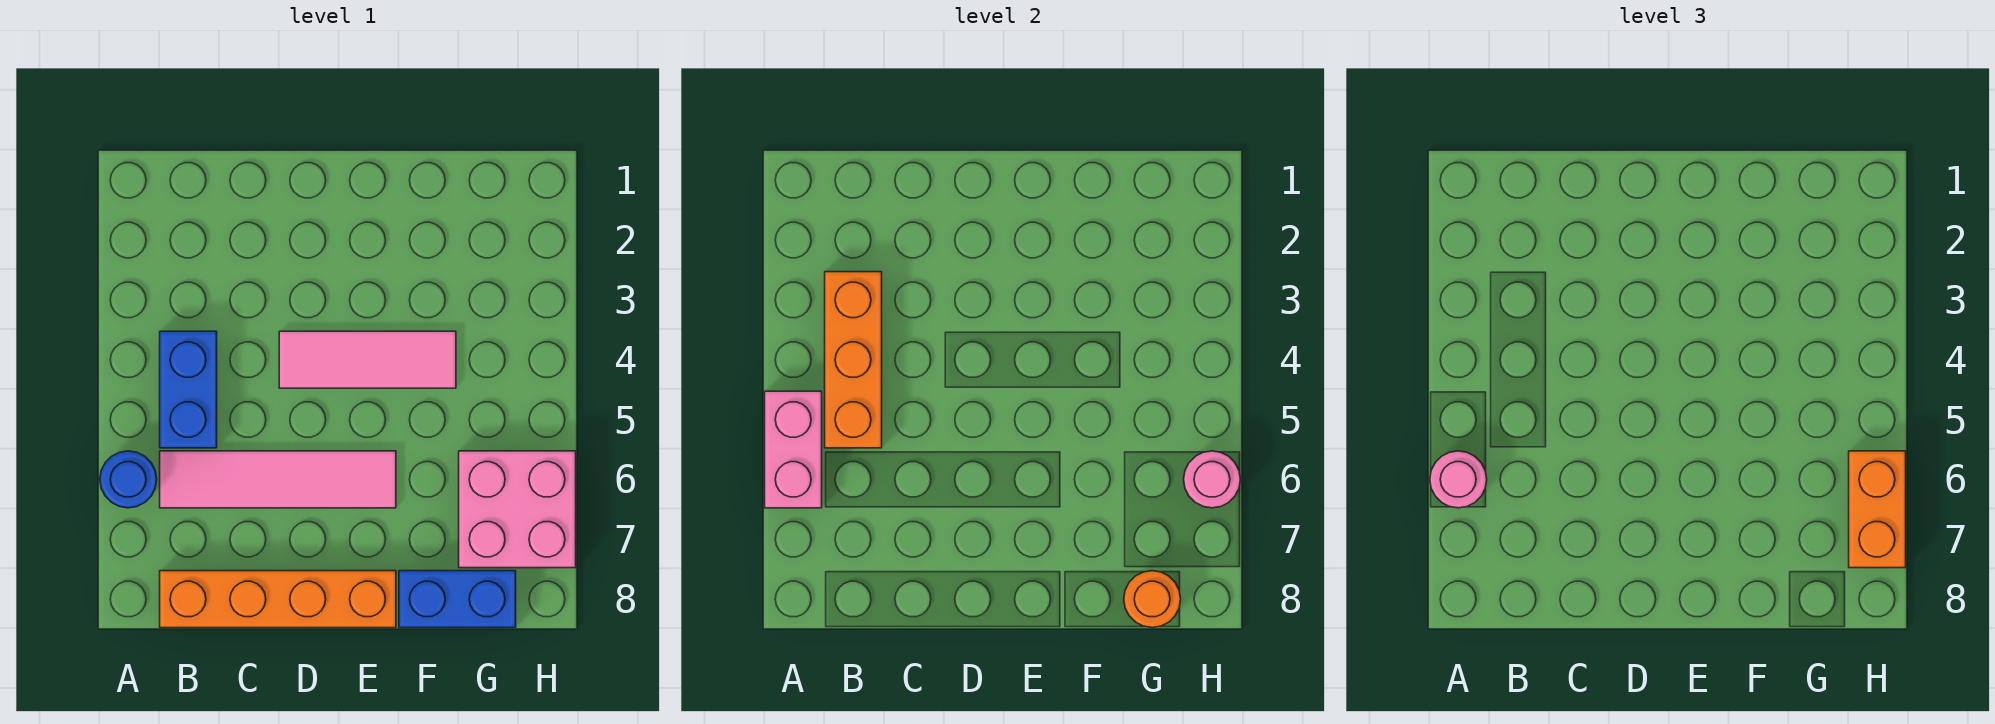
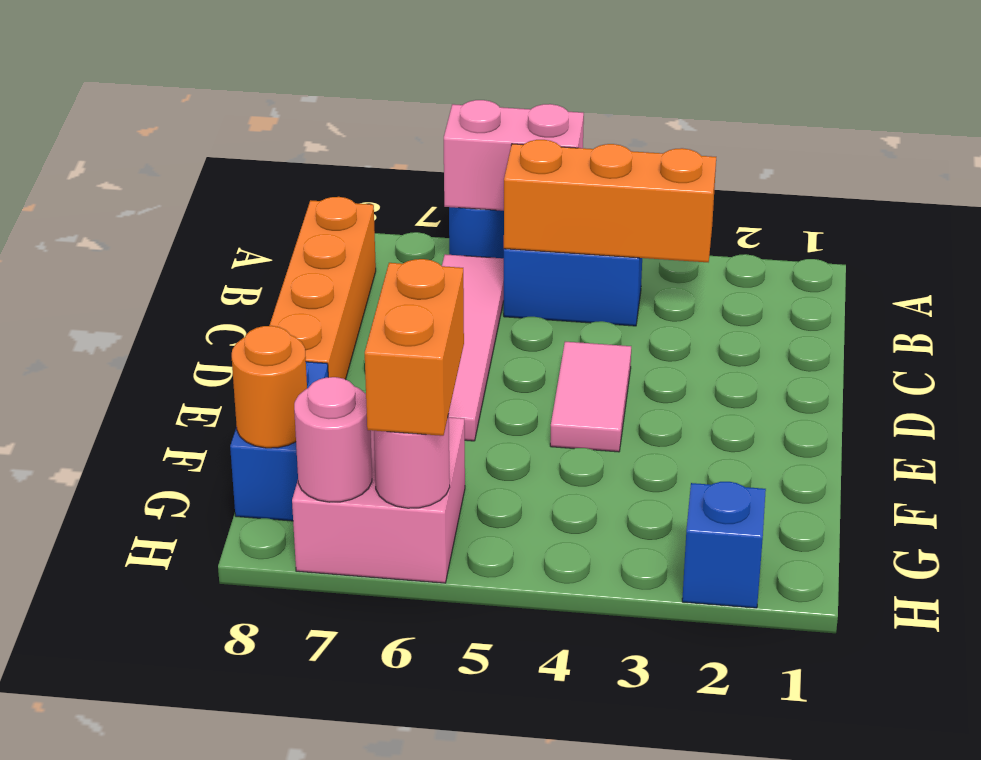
pink round brick A6 level 3 -> pink round brick H7 level 2
pink tile D4:F4 level 1 -> pink tile D4:E4 level 1
none -> blue brick H2 level 1
orange brick H6:H7 level 3 -> orange brick G6:H6 level 3

